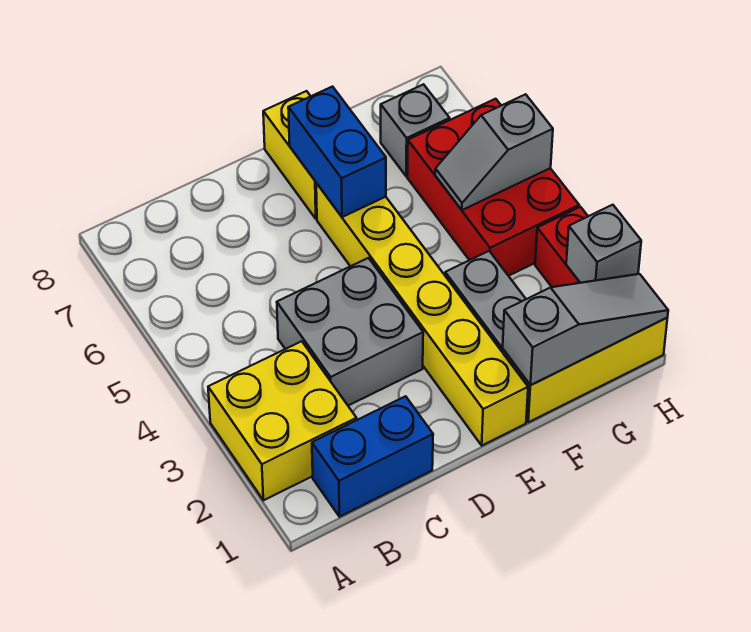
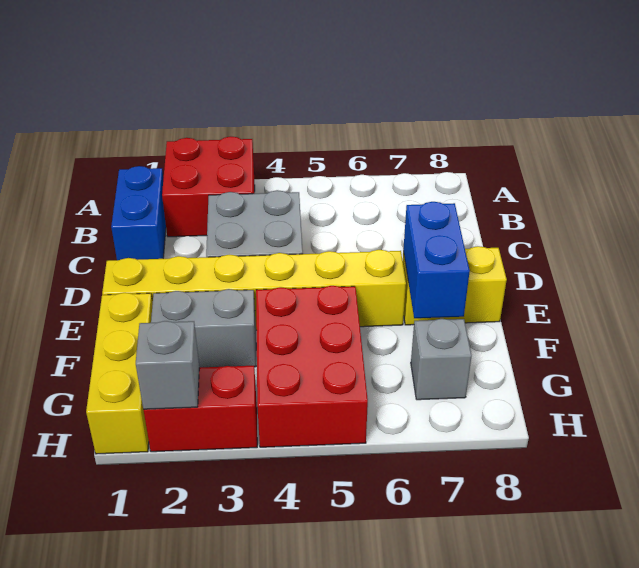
yellow brick A2:B3 level 1 -> red brick A2:B3 level 1
blue brick E6:E7 level 2 -> blue brick E7:F7 level 2
grey slope F1:H1 level 2 top F -> none
red brick G4:H6 level 1 -> red brick F4:H5 level 1
grey slope G5:H5 level 2 top H -> none

